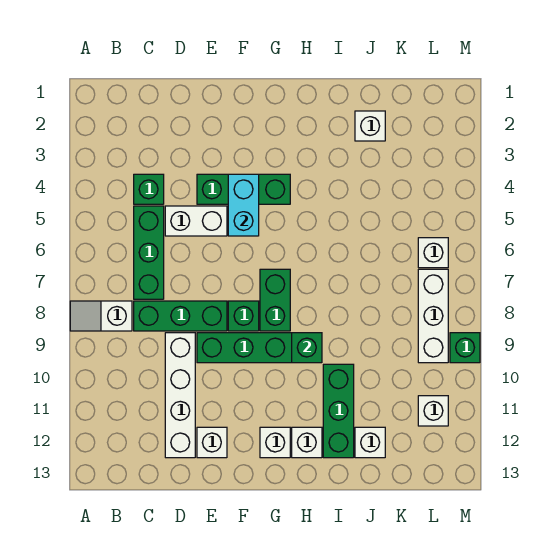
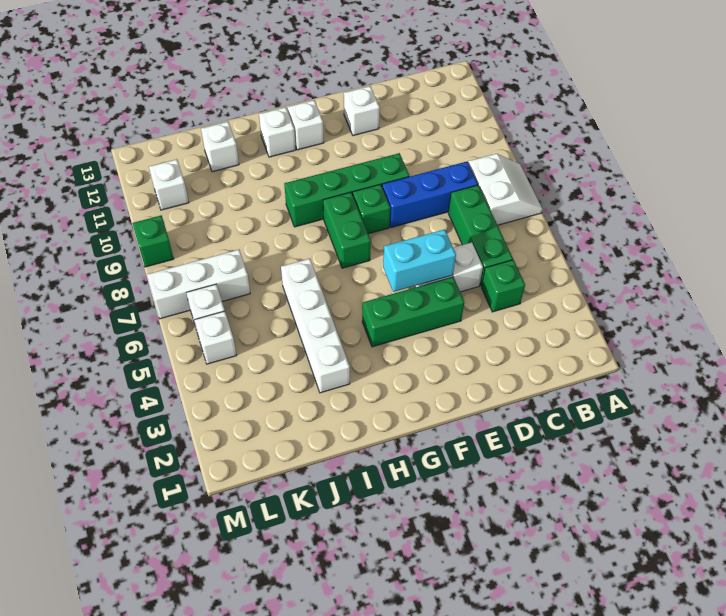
white slope A8:B8 level 1 top B -> white slope A7:B8 level 1 top B
green brick C8:E8 level 1 -> blue brick C8:E8 level 1
white brick D9:D12 level 1 -> white brick I3:I6 level 1
cyan brick F4:F5 level 2 -> cyan brick E5:F5 level 2
green brick H9 level 2 -> none
green brick I10:I12 level 1 -> none
white brick J2 level 1 -> white brick L5 level 1
white brick L7:L9 level 1 -> white brick K7:M7 level 1

